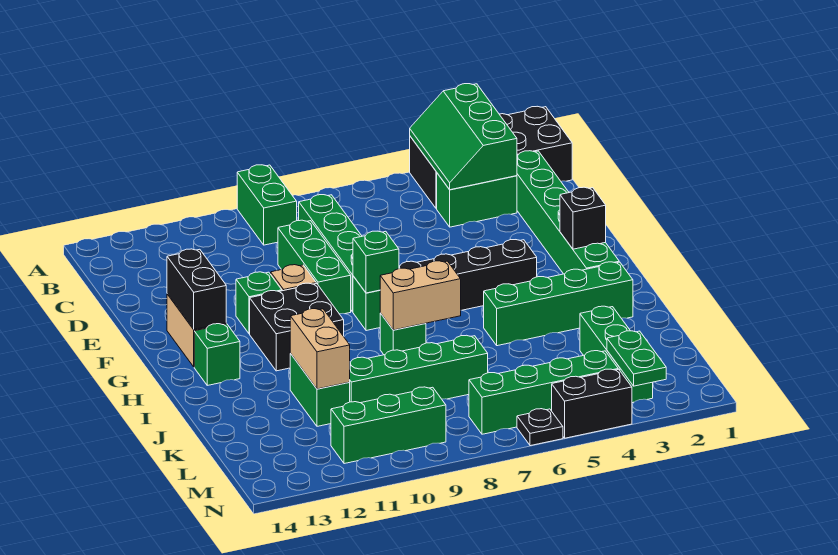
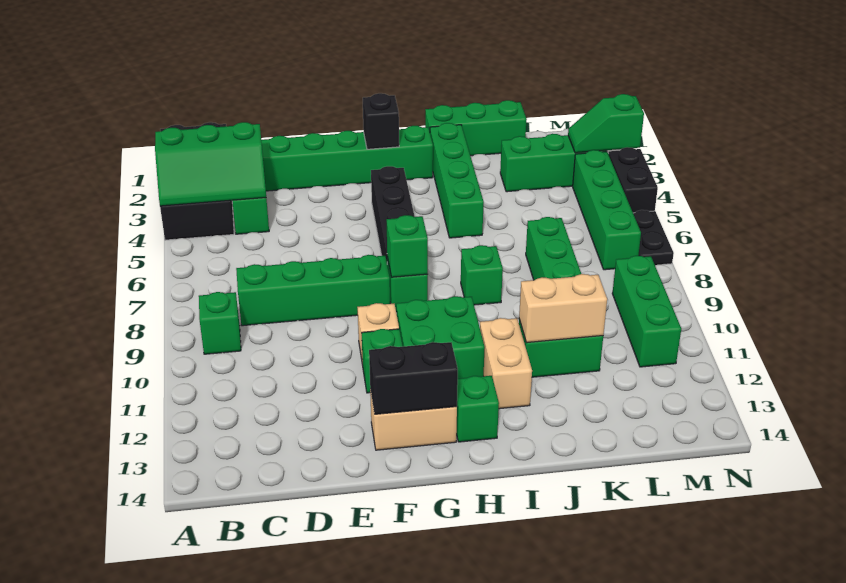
green brick A9:B9 level 1 -> green brick B9 level 1
green brick D9:F9 level 1 -> green brick I1:K1 level 1
black brick G10:H11 level 1 -> green brick G10:H11 level 1
tan brick I7:I8 level 2 -> tan brick I11:I12 level 1
green plate M3:N3 level 2 -> green slope M3:N3 level 2 top N
black plate N6 level 1 -> black plate N6:N7 level 1

